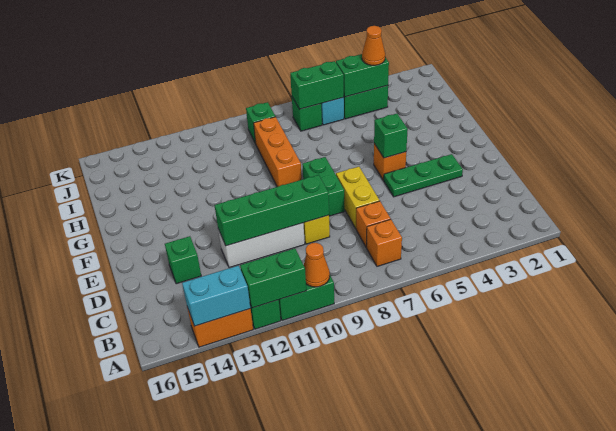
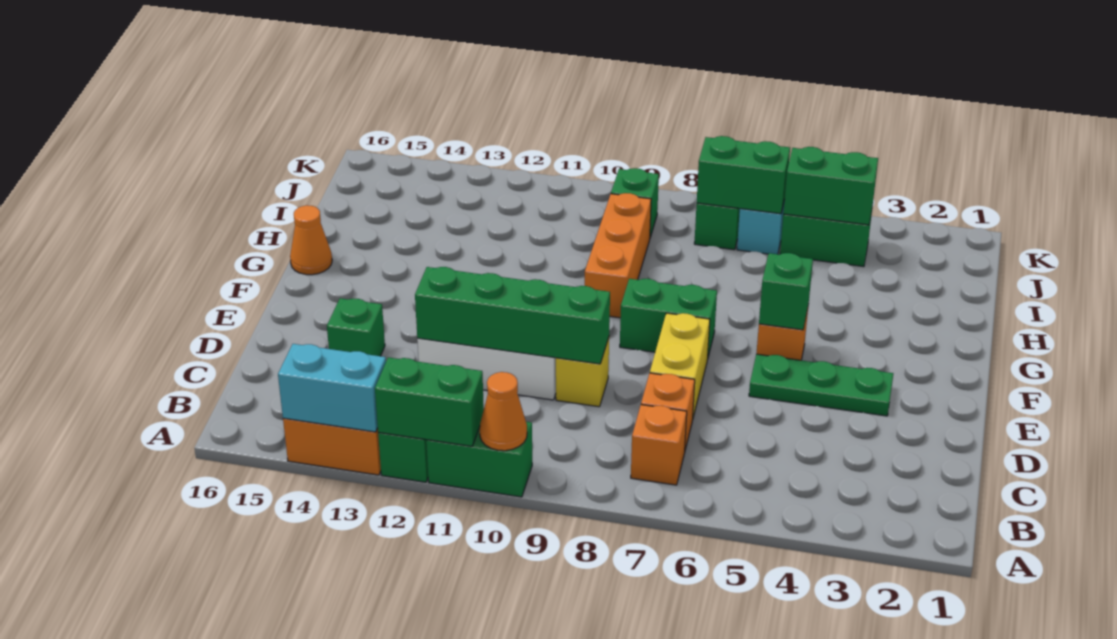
green brick E8:F8 level 1 -> green brick F7:F8 level 1
orange cone J4 level 3 -> orange cone G16 level 1

